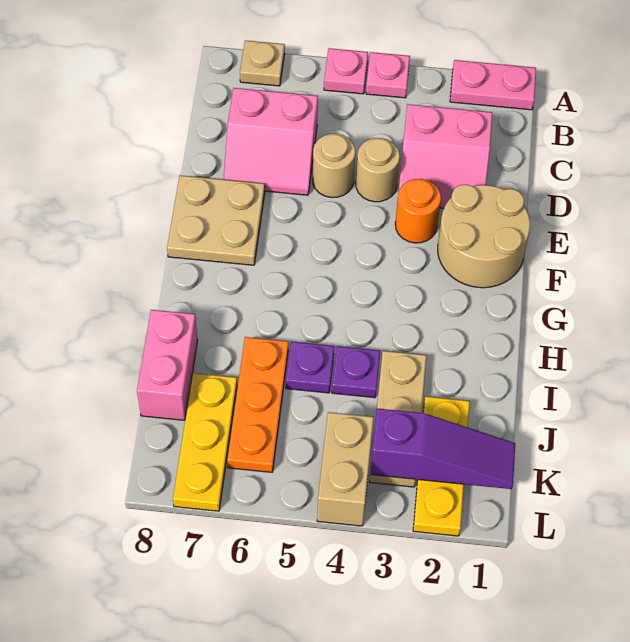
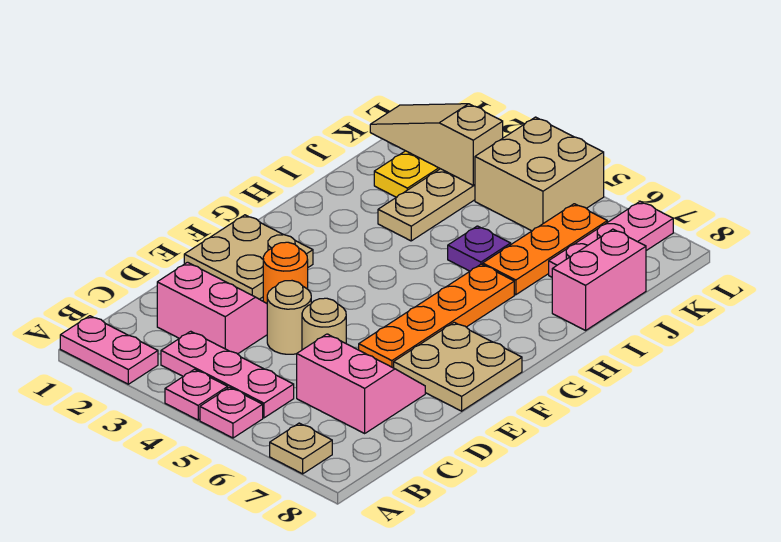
none -> pink plate B3:B5 level 1
tan round brick E1:F2 level 1 -> tan plate E1:F2 level 1
none -> orange plate E6:H6 level 1
purple plate I4 level 1 -> none
yellow plate J7:L7 level 1 -> pink plate J7:L7 level 1
purple slope K1:K3 level 2 top 3 -> tan slope K1:K3 level 2 top 3
tan brick K4:L4 level 1 -> tan brick K4:L5 level 1

